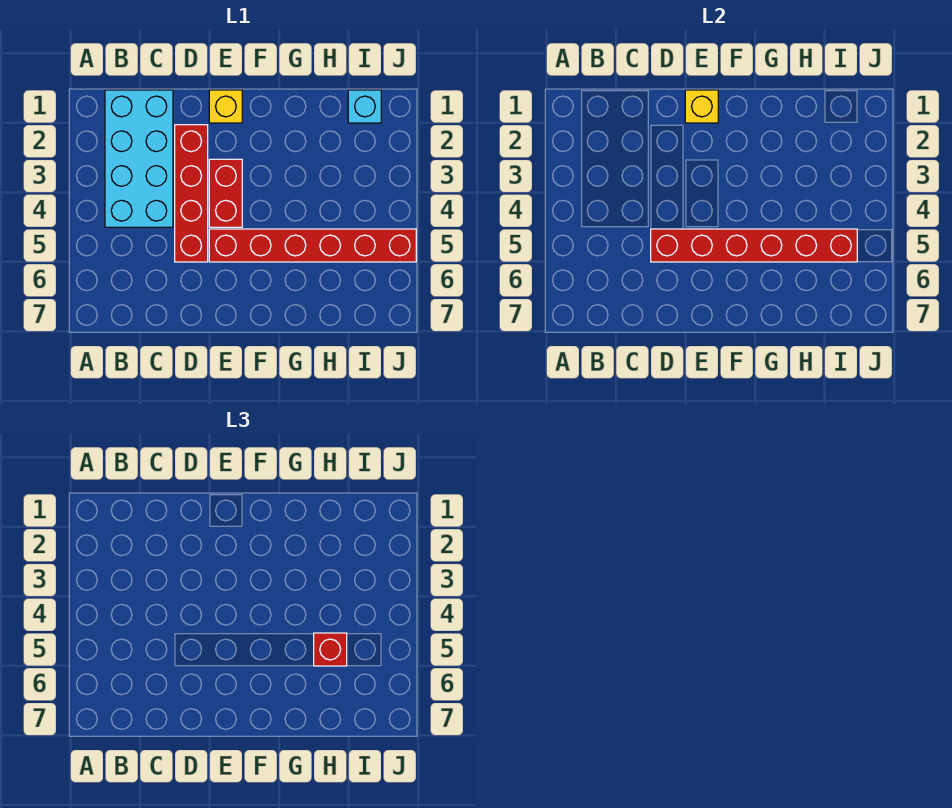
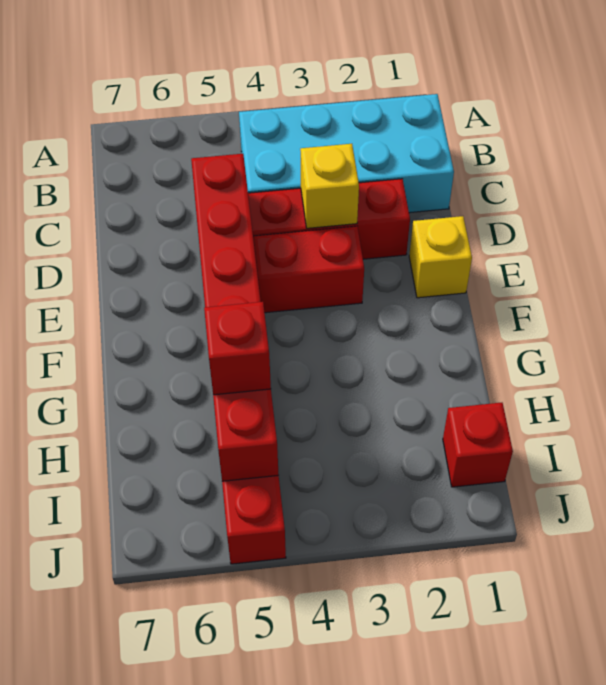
yellow brick E1 level 2 -> yellow brick D3 level 2
cyan brick I1 level 1 -> red brick I1 level 1

